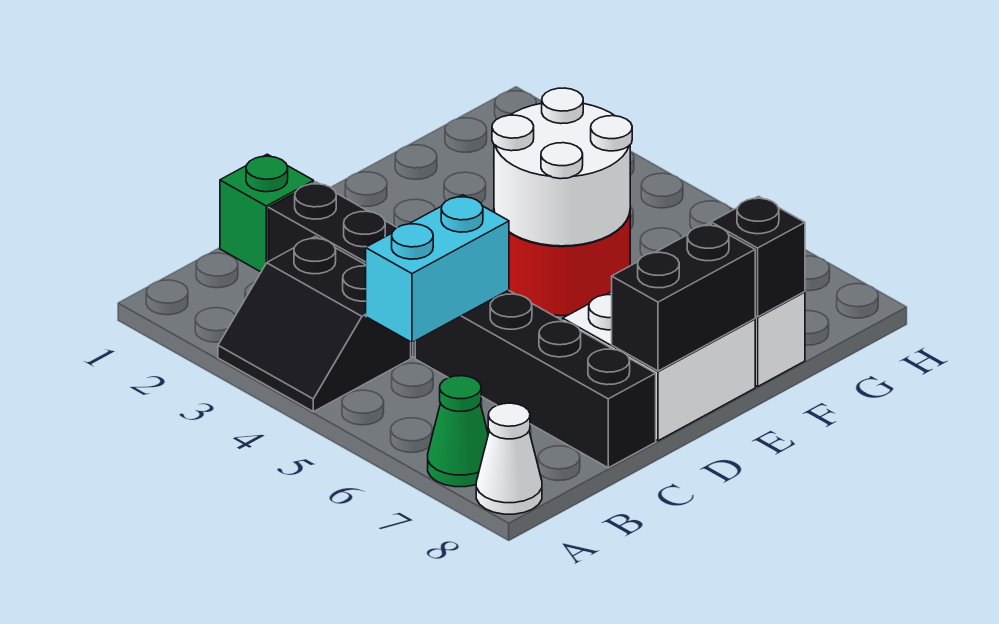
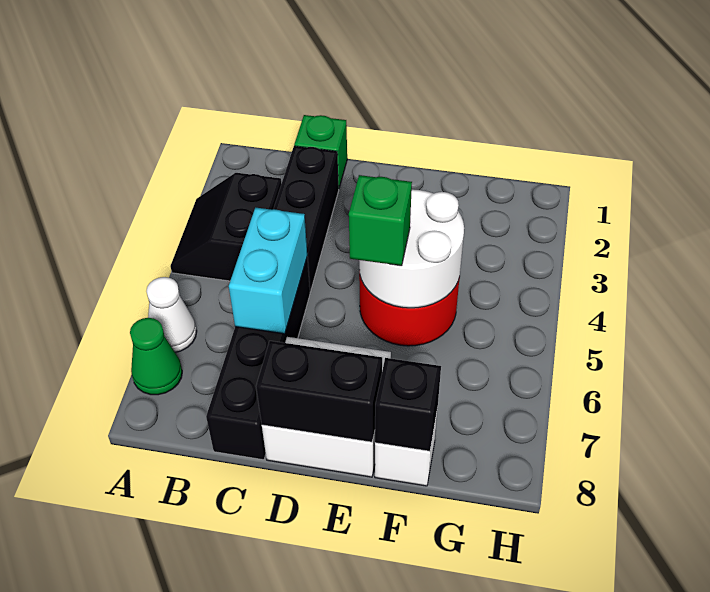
white cone A8 level 1 -> white cone A6 level 1
cyan brick B5:C5 level 2 -> cyan brick C5:C6 level 2
none -> green brick E5 level 3

